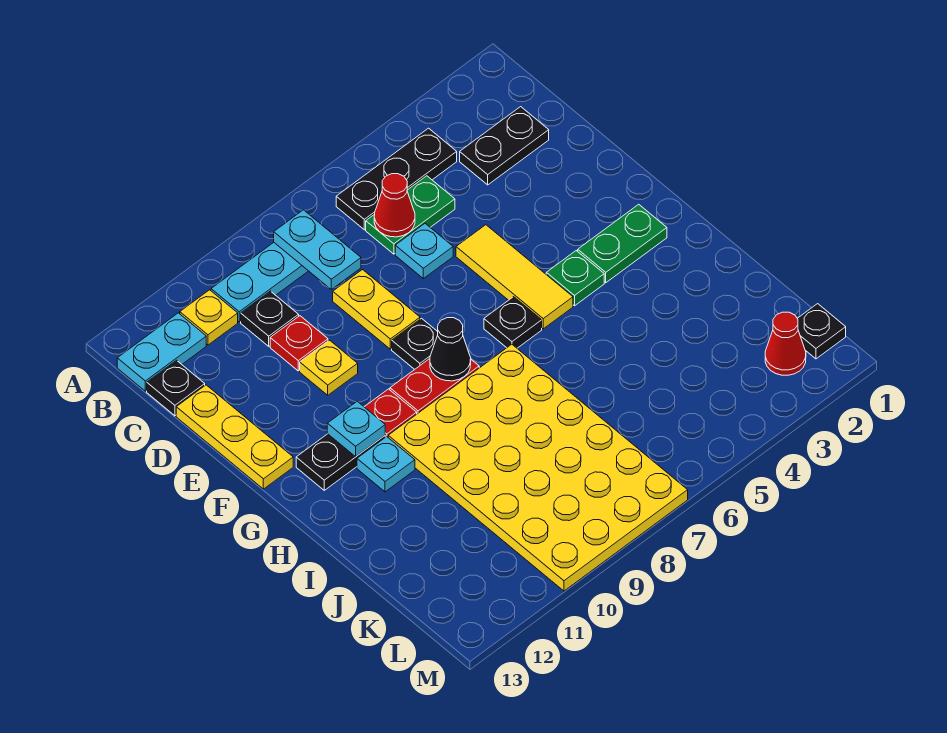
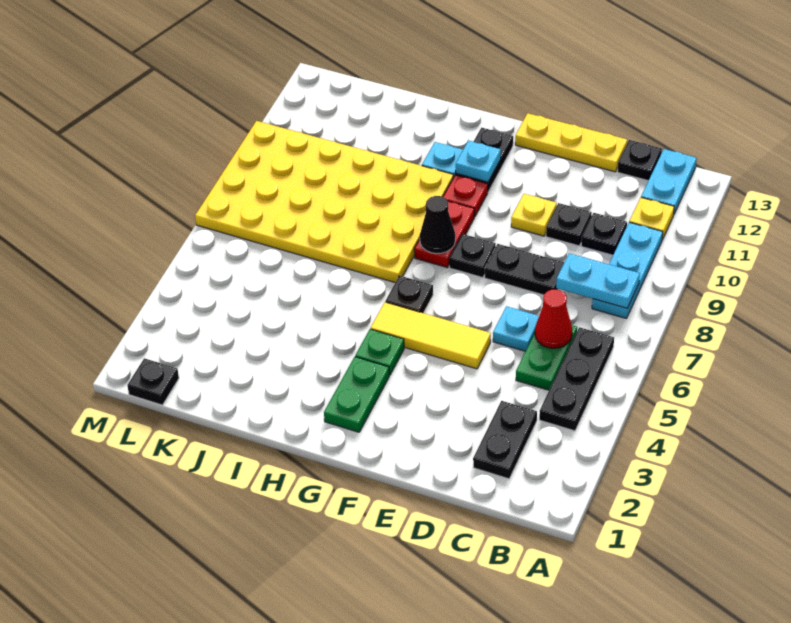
yellow plate D8:E8 level 1 -> black plate D8:E8 level 1
red plate D10 level 1 -> black plate D10 level 1
red cone L2 level 1 -> none

